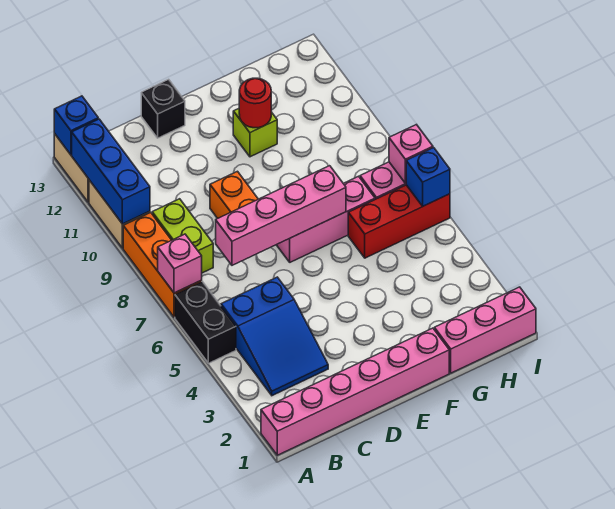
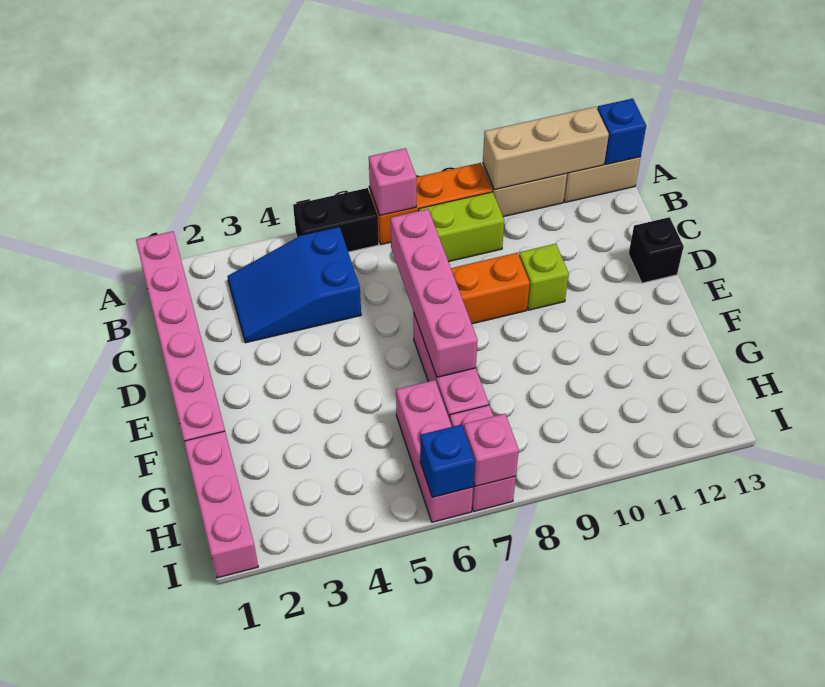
blue brick A10:A12 level 2 -> tan brick A10:A12 level 2
lime brick F11 level 1 -> lime brick D10 level 1
red round brick F11 level 2 -> none
red brick G6:I6 level 1 -> pink brick G6:I6 level 1

